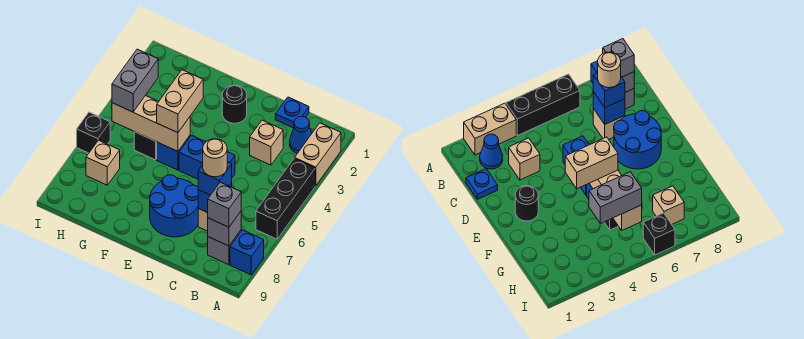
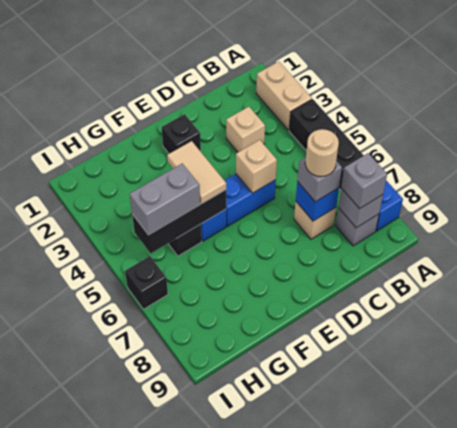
blue cone B2 level 1 -> none
blue plate C1 level 1 -> none
blue brick C7 level 3 -> grey brick C7 level 3
blue round brick D7:E8 level 1 -> none
black round brick E2 level 1 -> black brick E2 level 1
tan brick F4:F5 level 3 -> tan tile F4:F5 level 3
tan brick F5:H5 level 2 -> black brick F5:H5 level 2
grey brick H4:H5 level 3 -> grey brick G5:H5 level 3
tan brick H7 level 1 -> tan brick D5 level 2

